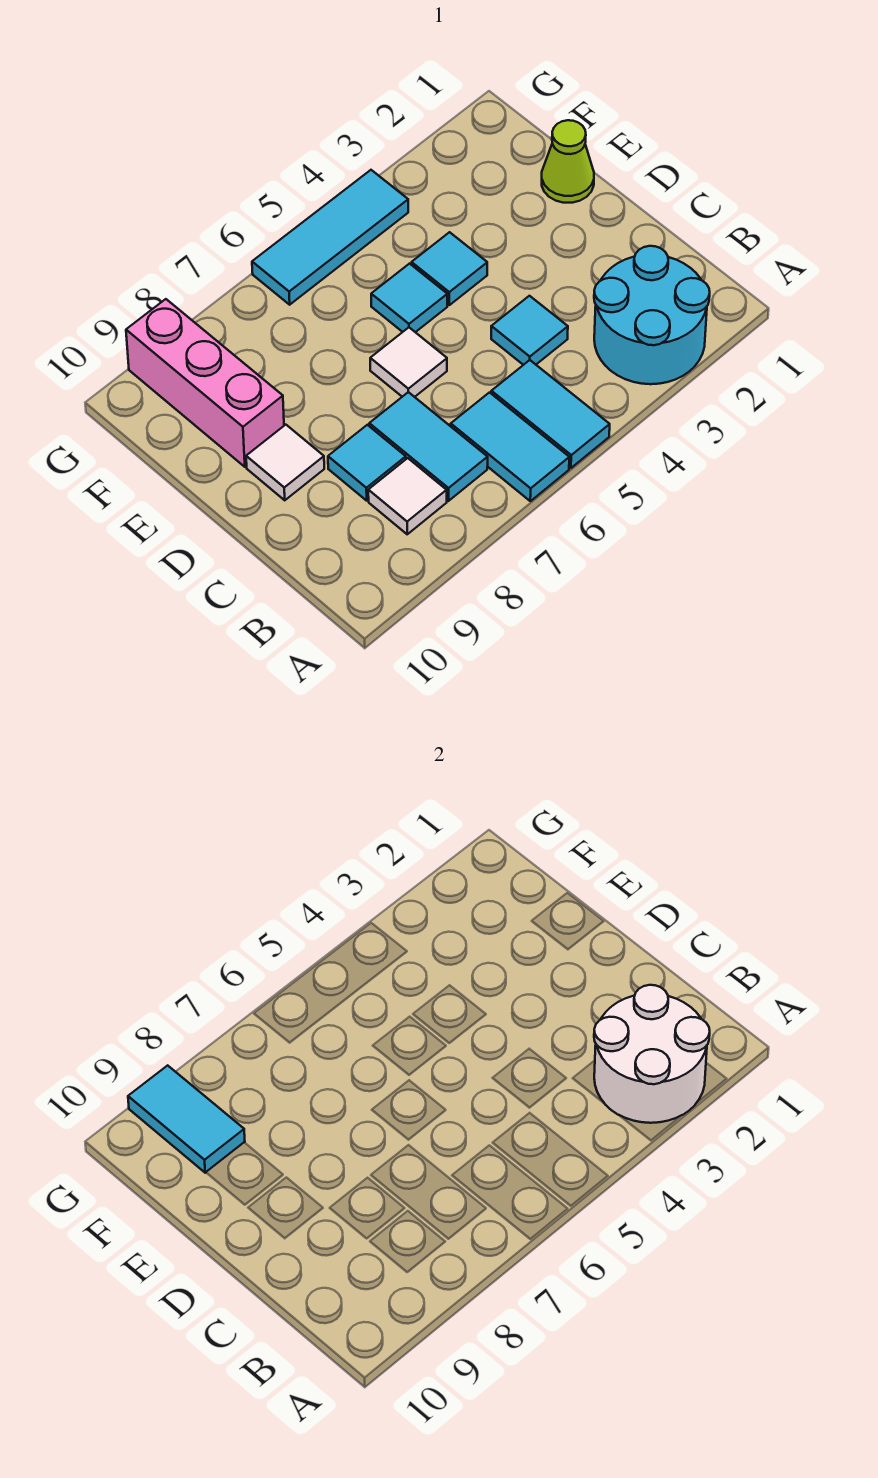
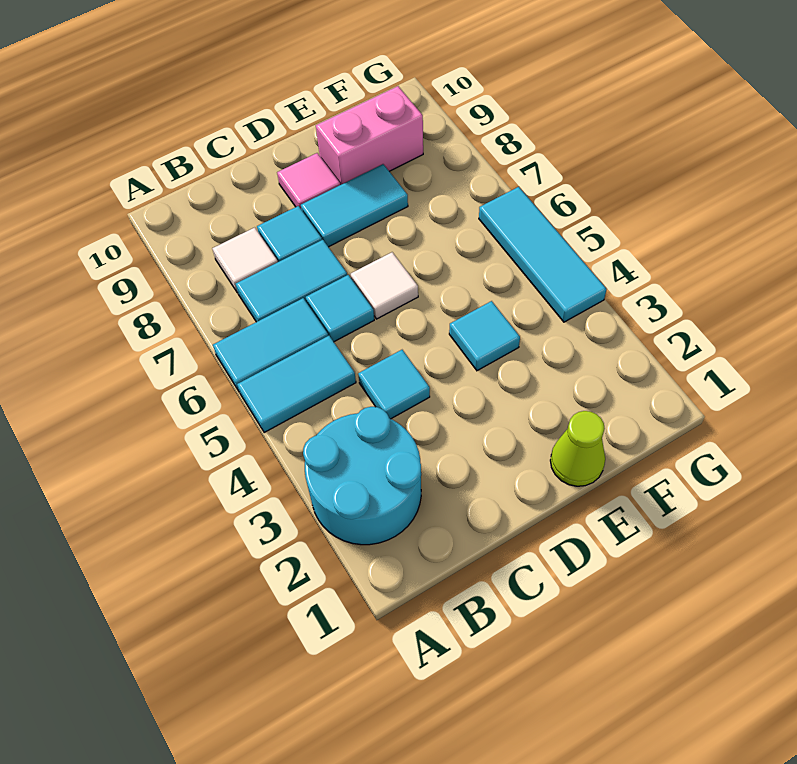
white round brick A2:B3 level 2 -> none
white tile D9 level 1 -> pink tile D9 level 1
cyan tile E5 level 1 -> cyan tile C6 level 1
pink brick E9:G9 level 1 -> pink brick E9:F9 level 1
cyan tile F9:G9 level 2 -> cyan tile D8:E8 level 1

